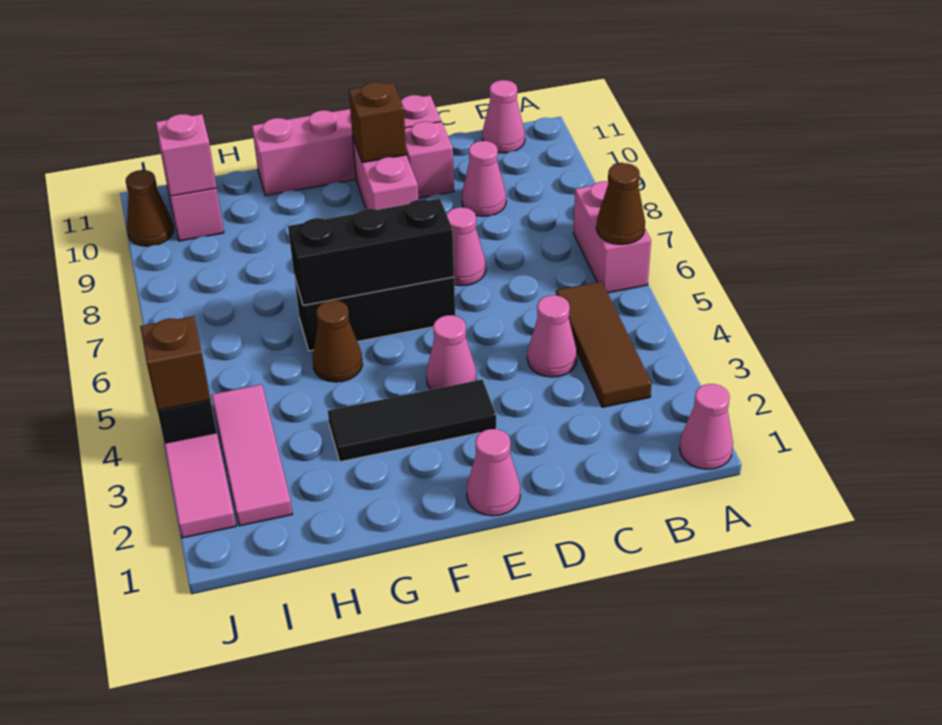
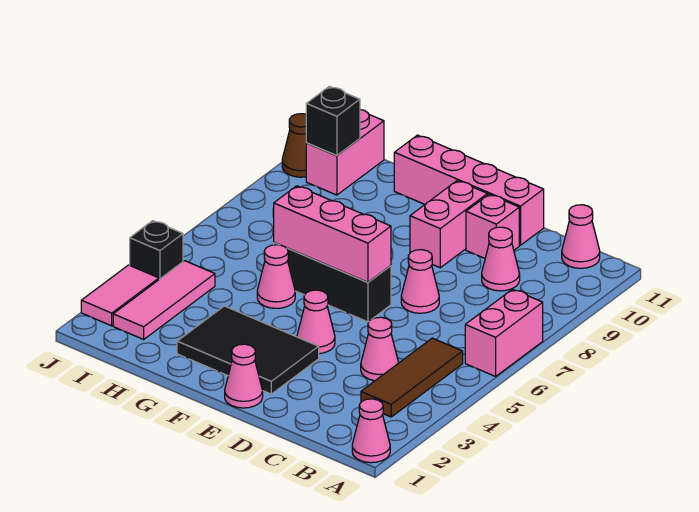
brown cone A6 level 2 -> none
black tile E3:G3 level 1 -> black tile E2:G3 level 1
black brick E6:G6 level 2 -> pink brick E6:G6 level 2
brown brick E10 level 2 -> none
brown cone G5 level 1 -> pink cone G5 level 1
pink brick I10 level 2 -> black brick I10 level 2
brown brick J4 level 2 -> none

